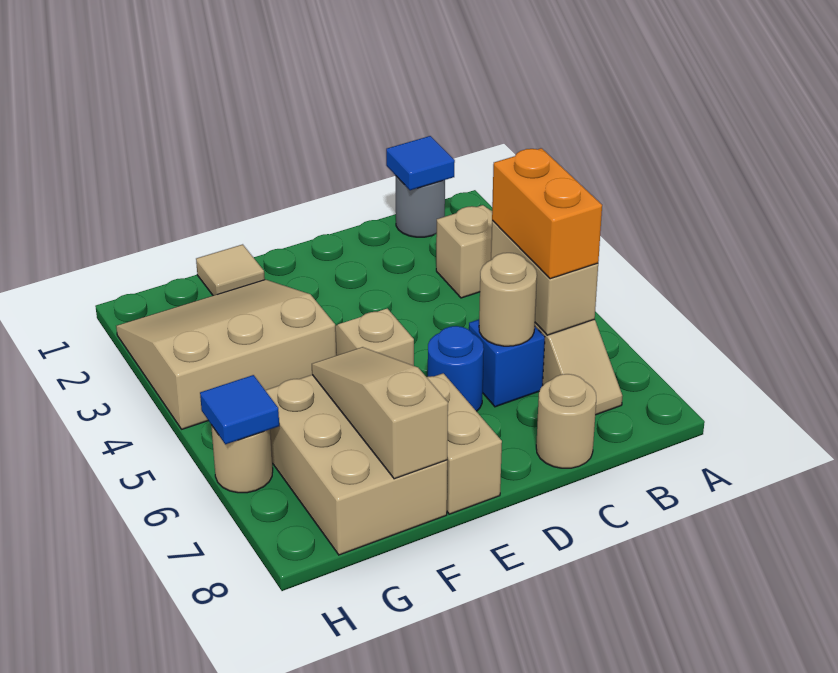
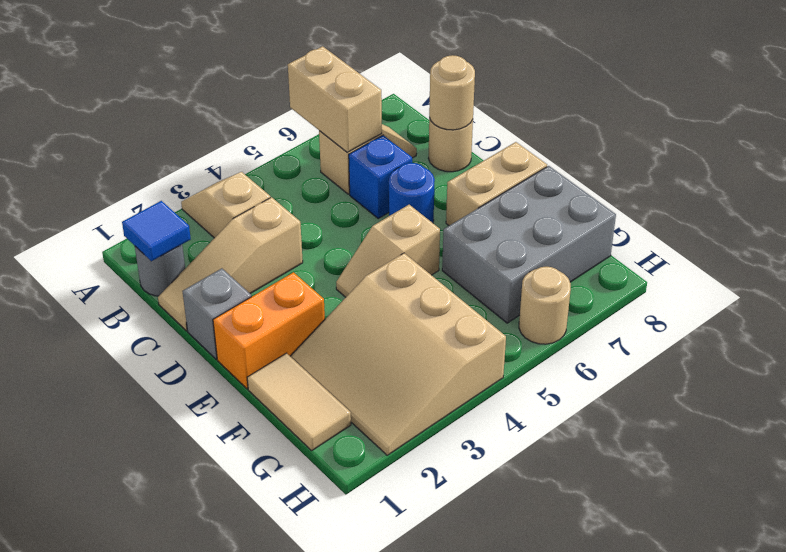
tan brick B5:B6 level 2 -> tan brick A6:B6 level 2
orange brick B5:B6 level 3 -> orange brick E1:E2 level 1
tan round brick C6 level 2 -> tan round brick C8 level 2
none -> grey brick D1 level 1
tan tile F1 level 1 -> tan tile F1:G1 level 1
tan brick F6:G8 level 1 -> grey brick F6:G8 level 1
tan slope F6:F8 level 2 top 8 -> tan slope C1:C3 level 1 top 3
blue tile H6 level 2 -> none

